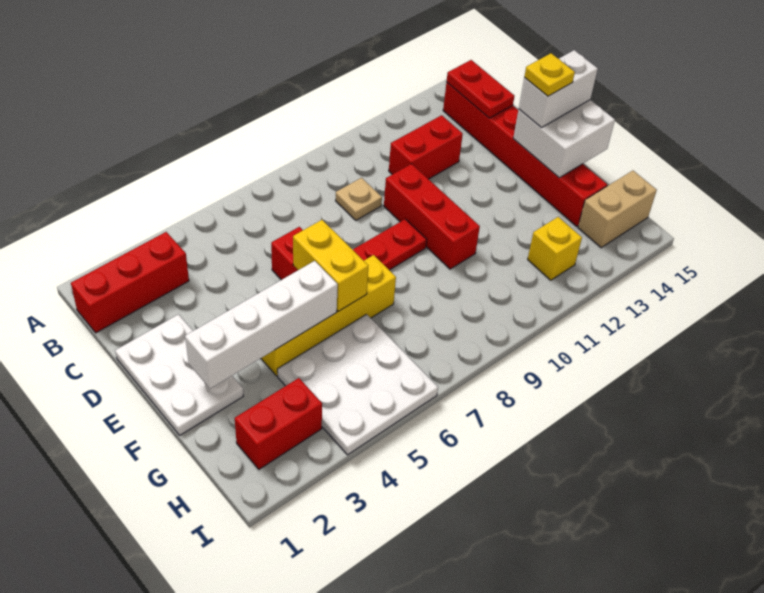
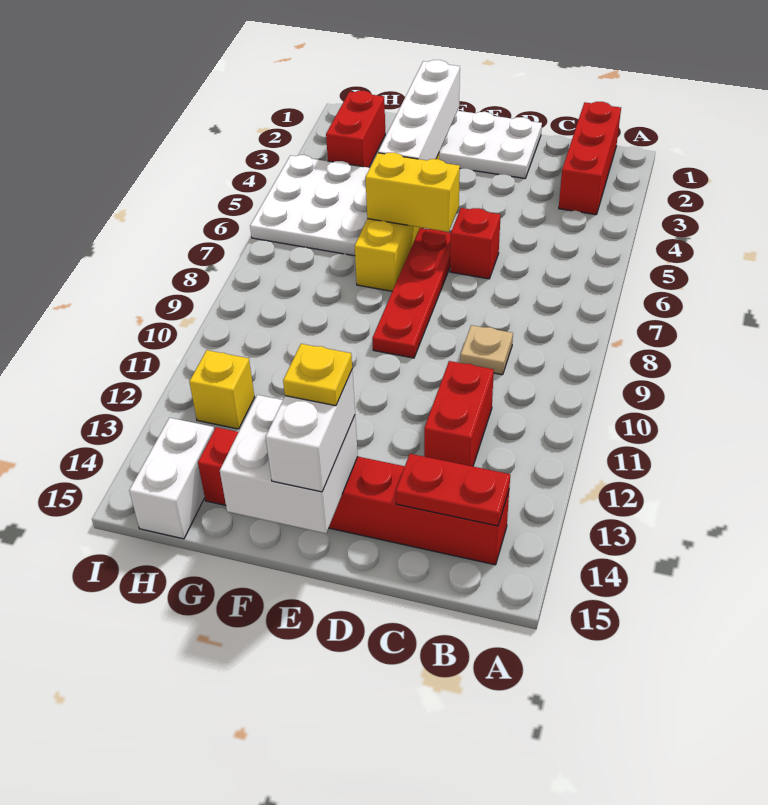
red brick D10:F10 level 1 -> none
tan brick H14:H15 level 1 -> white brick H14:H15 level 1

